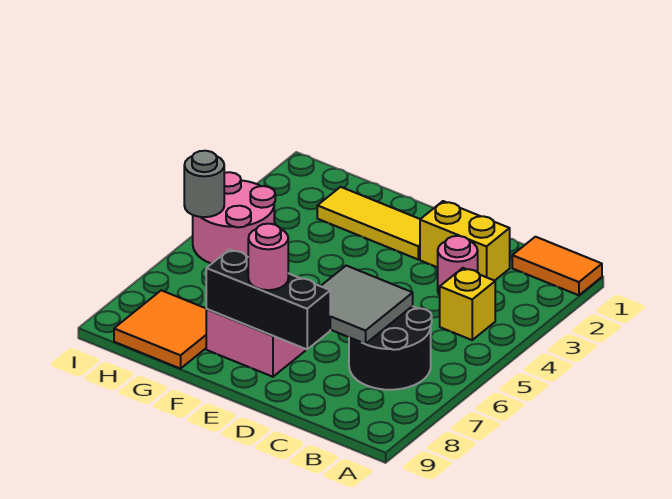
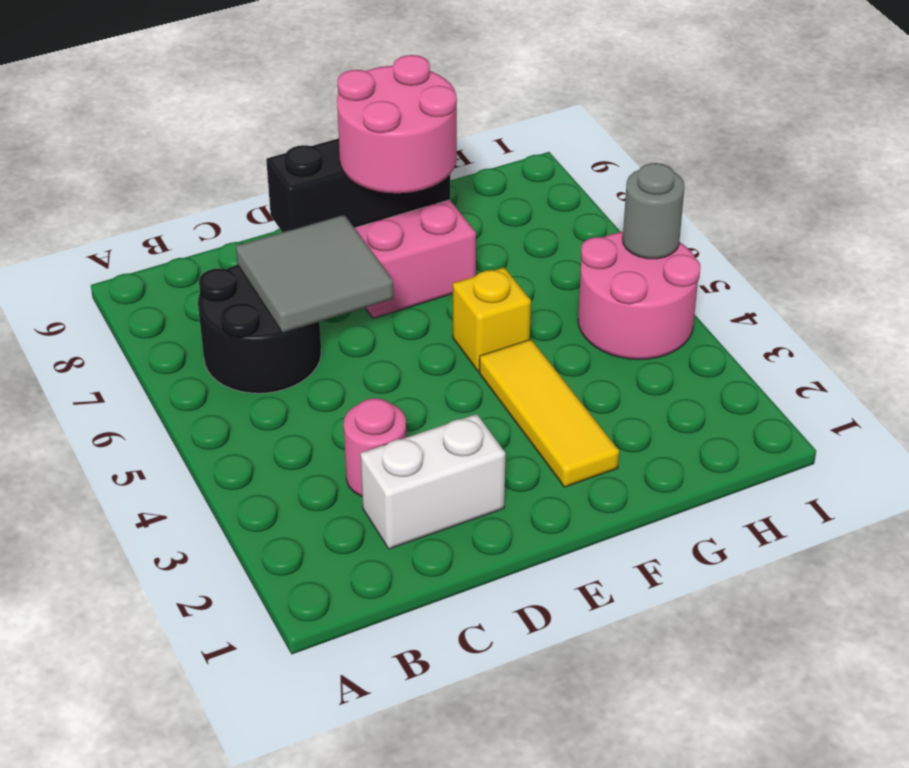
orange tile A1:B1 level 1 -> none
yellow brick B4 level 1 -> yellow brick F5 level 1
yellow brick C2:D2 level 1 -> white brick C2:D2 level 1
yellow tile E2:G2 level 1 -> yellow tile F2:F4 level 1
pink round brick E8 level 3 -> pink round brick E7:F8 level 3
orange tile G8:H9 level 1 -> none

